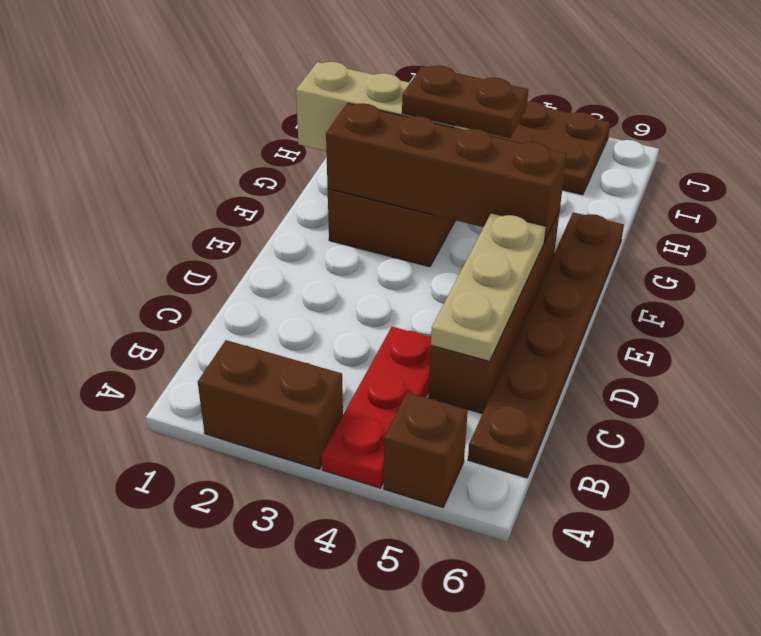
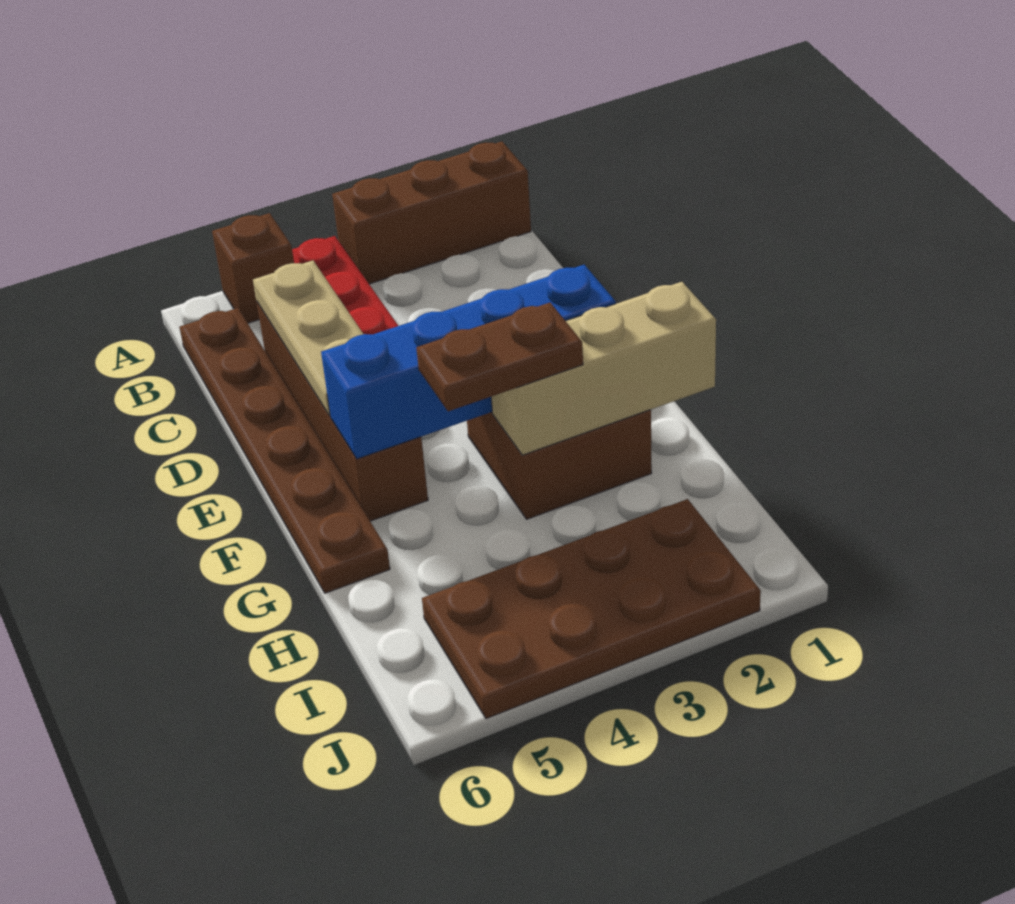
brown brick A2:A3 level 1 -> brown brick A1:A3 level 1
brown brick F2:F5 level 2 -> blue brick F2:F5 level 2

